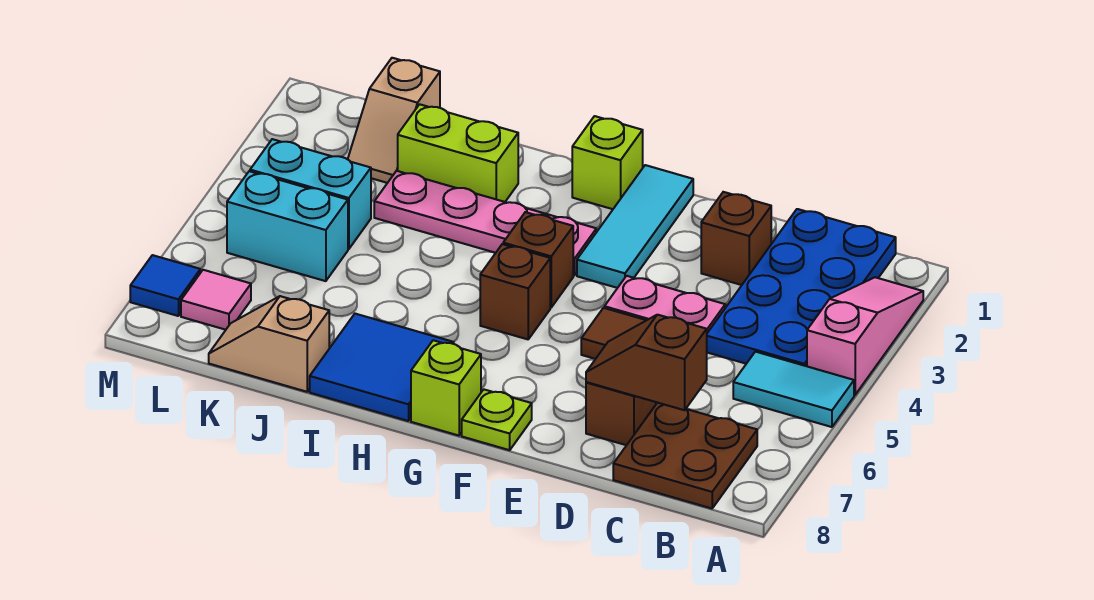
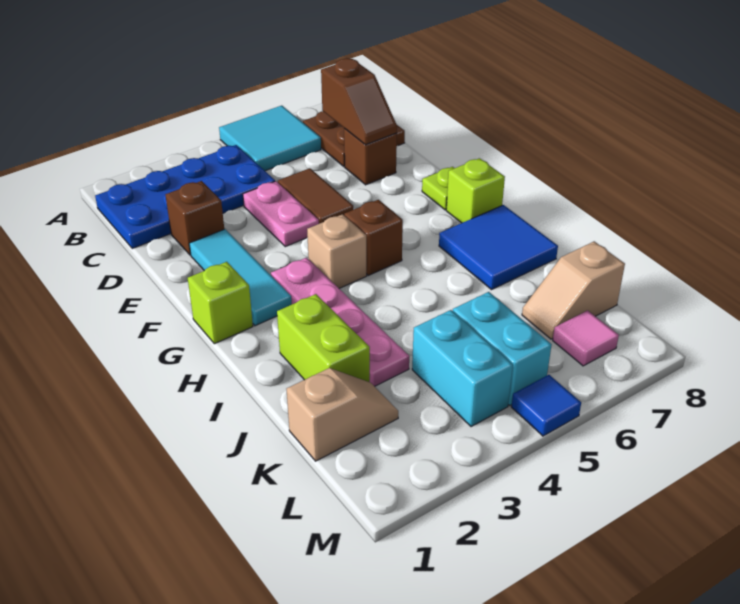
pink slope A2:A4 level 1 top 4 -> none
cyan tile A5:B5 level 1 -> cyan tile A5:B6 level 1
cyan tile F1:F3 level 1 -> cyan tile E2:G2 level 1
brown brick G4 level 1 -> tan brick G4 level 1
tan slope J8:K8 level 1 top J -> tan slope K7:K8 level 1 top 8
blue tile M7 level 1 -> blue tile M5 level 1

